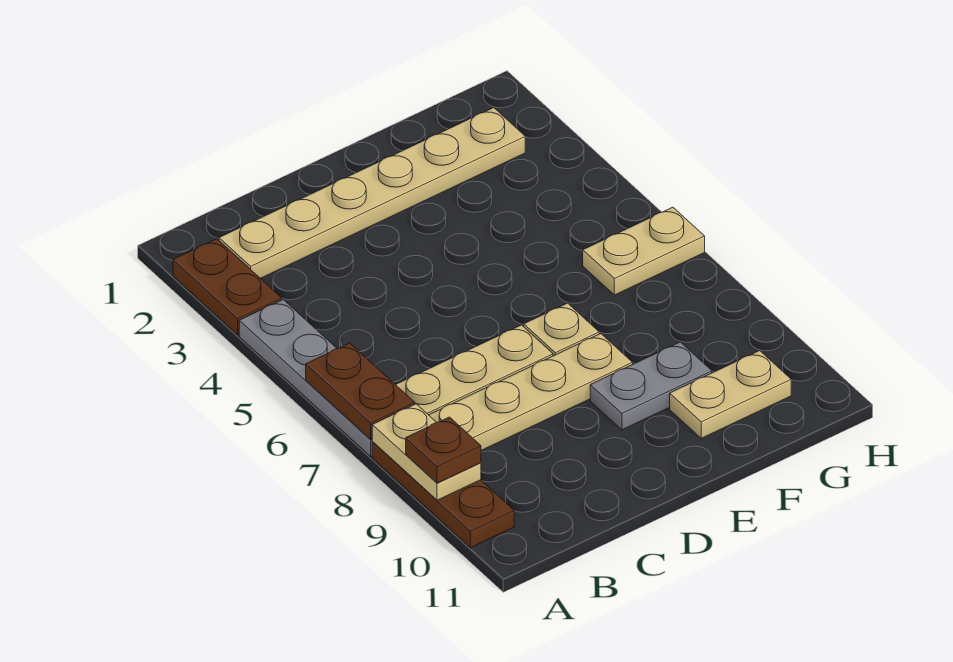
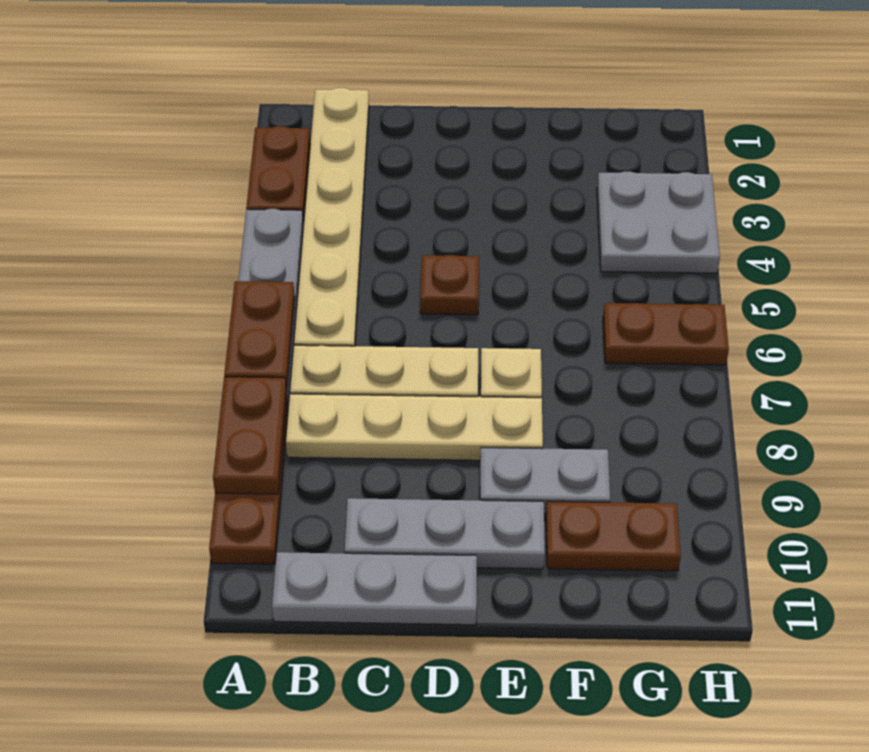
tan plate A8:A9 level 2 -> brown plate A8:A9 level 2
brown plate A9 level 3 -> brown plate D5 level 1
tan plate B2:G2 level 1 -> tan plate B1:B6 level 1
none -> grey plate B11:D11 level 1
none -> grey plate C10:E10 level 1
tan plate F10:G10 level 1 -> brown plate F10:G10 level 1
none -> grey plate G3:H4 level 1
tan plate G6:H6 level 1 -> brown plate G6:H6 level 1

